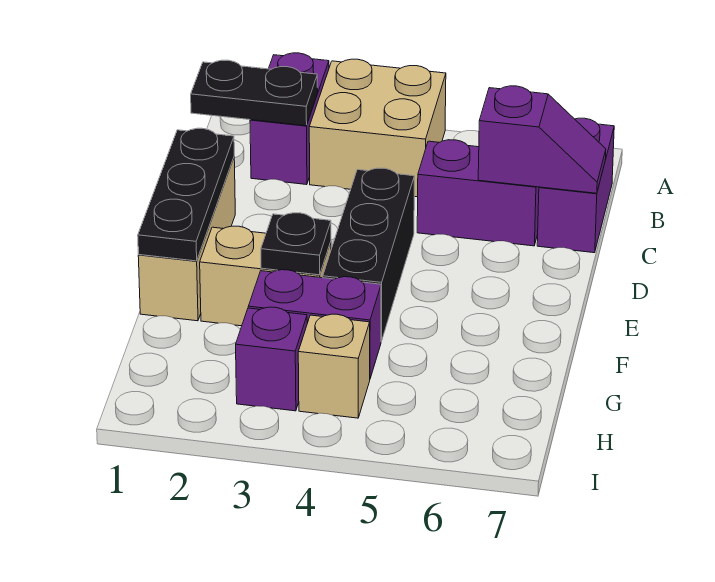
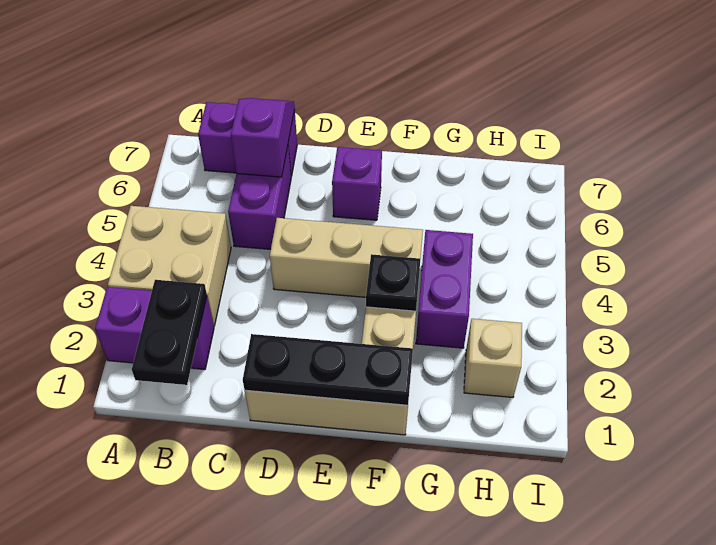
black brick D4:F4 level 1 -> tan brick D4:F4 level 1
purple brick H3 level 1 -> purple brick E6 level 1
tan brick H4 level 1 -> tan brick H2 level 1

